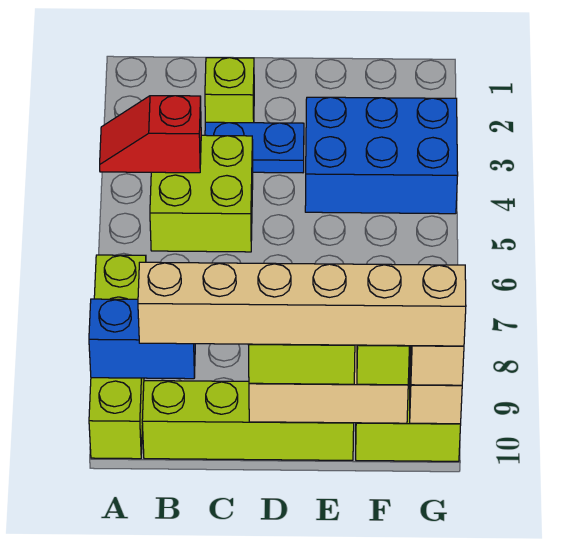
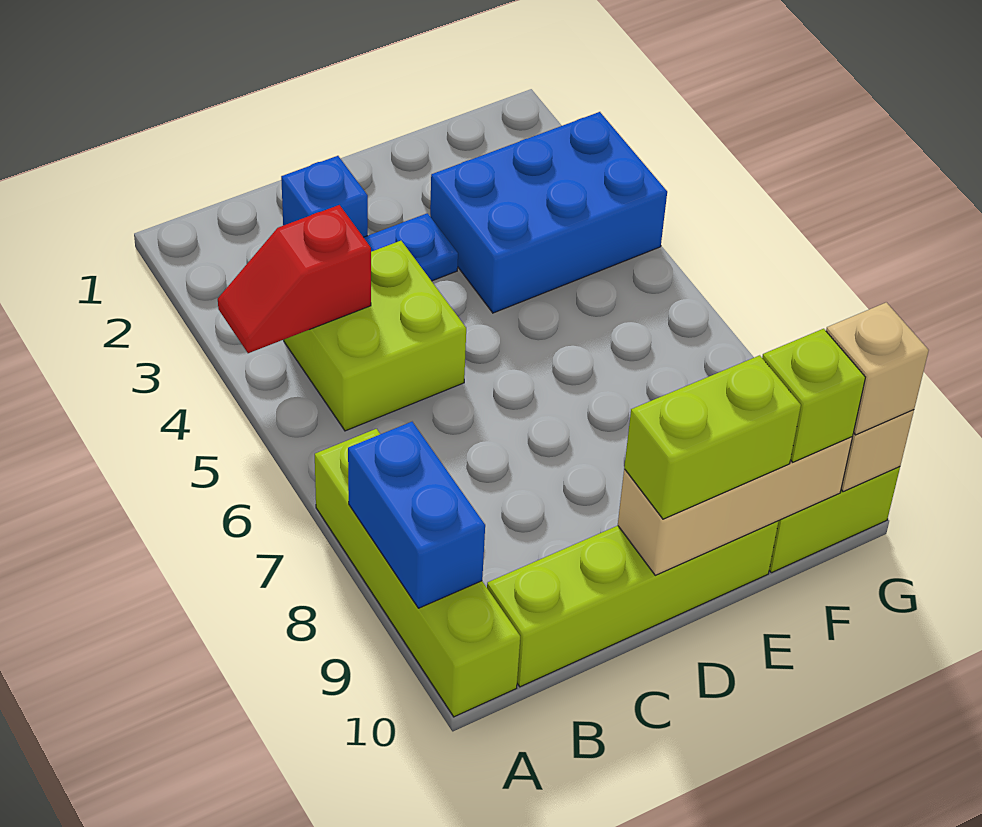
blue brick A9:B9 level 2 -> blue brick A8:A9 level 2
tan brick B10:G10 level 4 -> none
lime brick C2 level 1 -> blue brick C2 level 1

